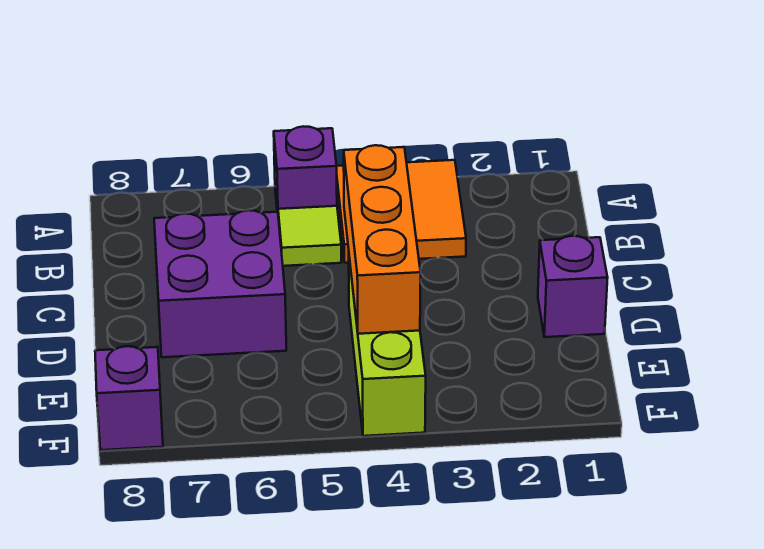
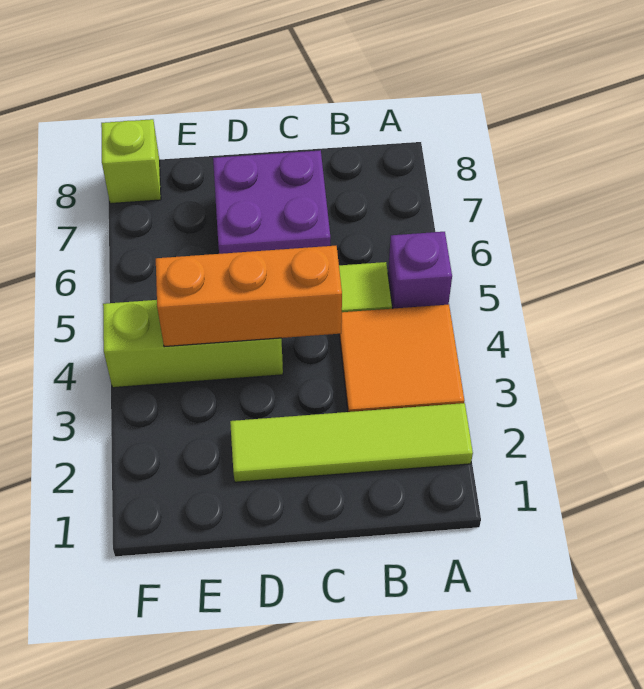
none -> lime tile A2:D2 level 1
purple brick D1 level 1 -> none
purple brick F8 level 1 -> lime brick F8 level 1

